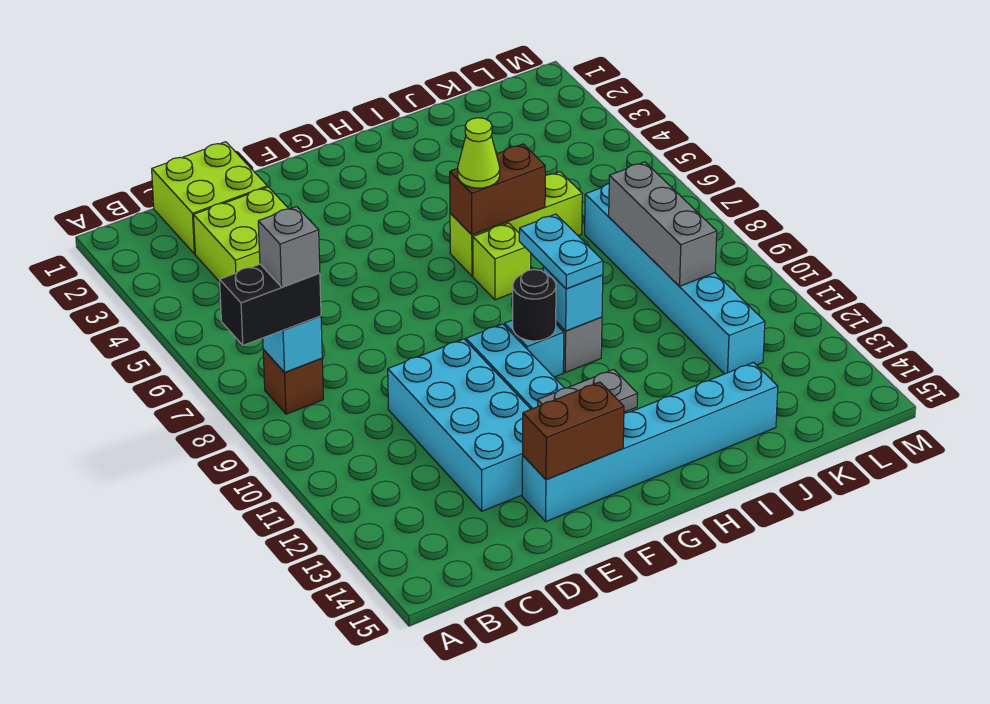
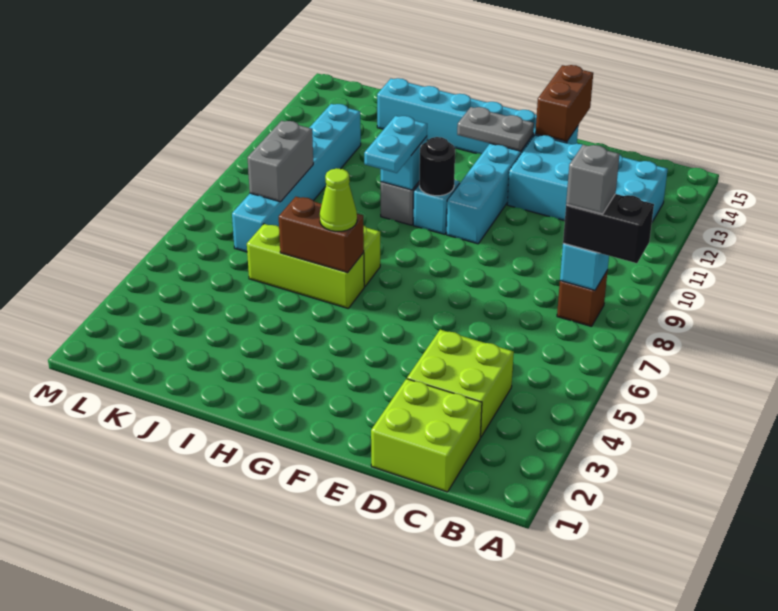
cyan brick D10:E13 level 1 -> cyan brick B12:E13 level 1
brown brick E14:F14 level 2 -> brown brick E14:E15 level 2
grey brick K8:K10 level 2 -> grey brick K8:K9 level 2

